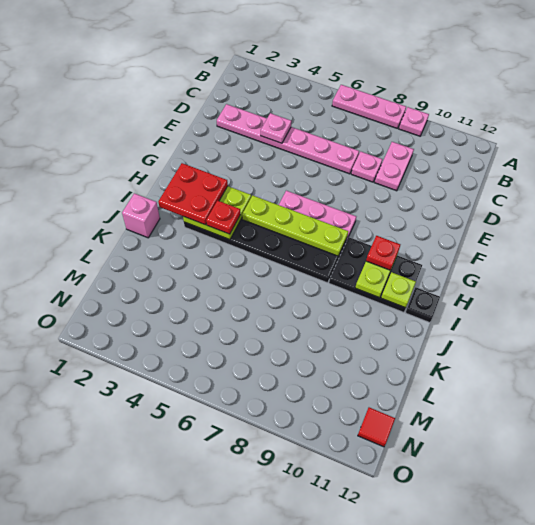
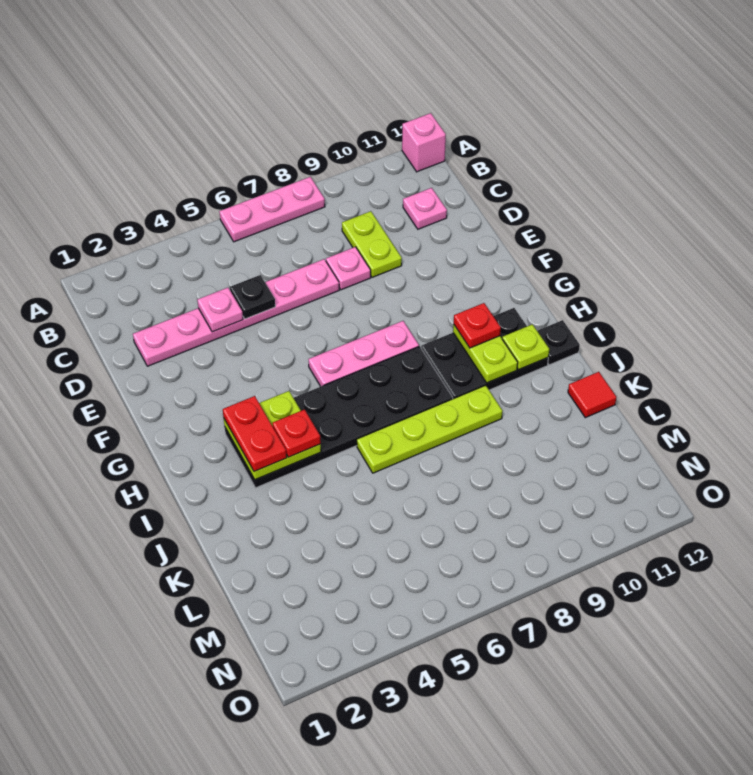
pink plate A9 level 1 -> pink plate C11 level 1
pink plate C9:D9 level 1 -> lime plate C9:D9 level 1
none -> black plate D5 level 2
red plate H2:I3 level 3 -> red plate H3:I3 level 3
lime plate H5:H8 level 2 -> lime plate J6:J9 level 1
pink brick J1 level 1 -> pink brick A12 level 1
red tile N12 level 1 -> red tile K12 level 1

